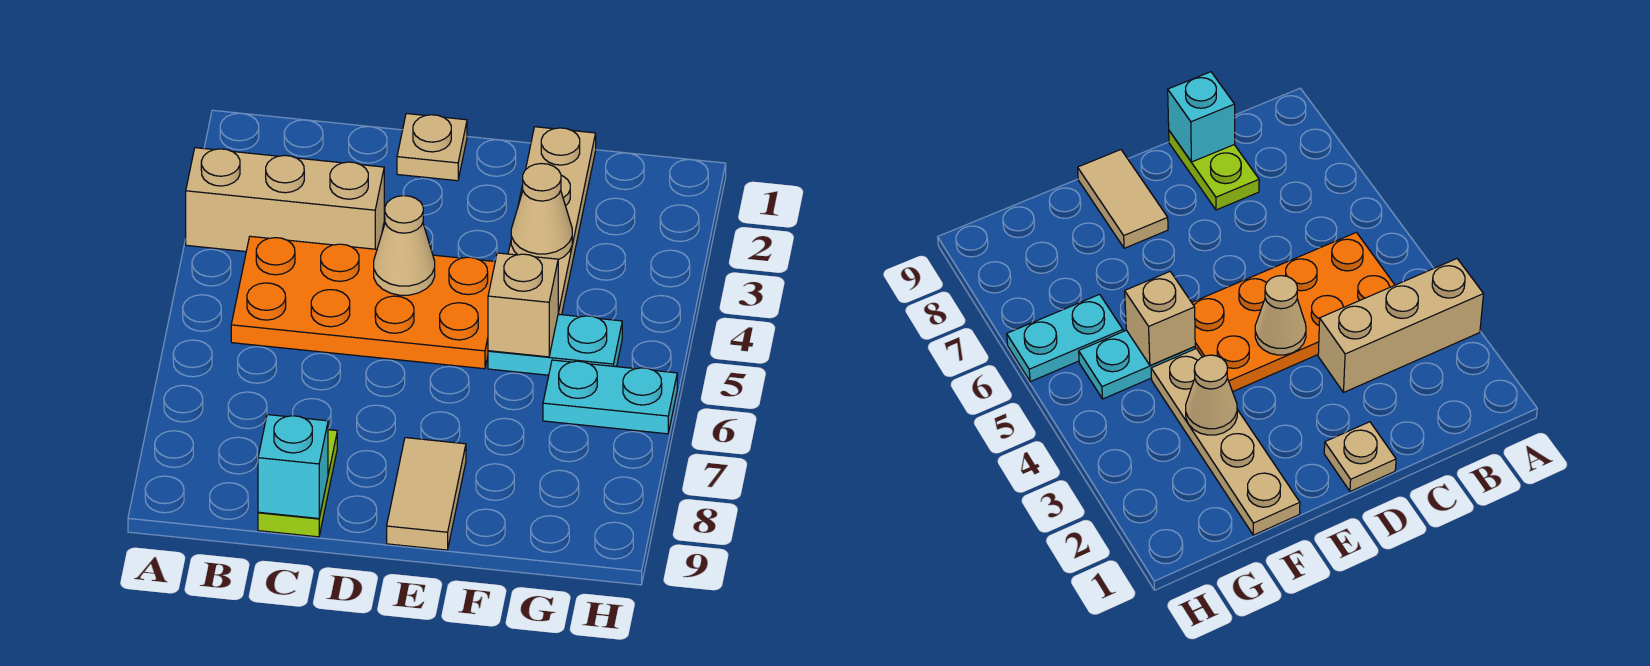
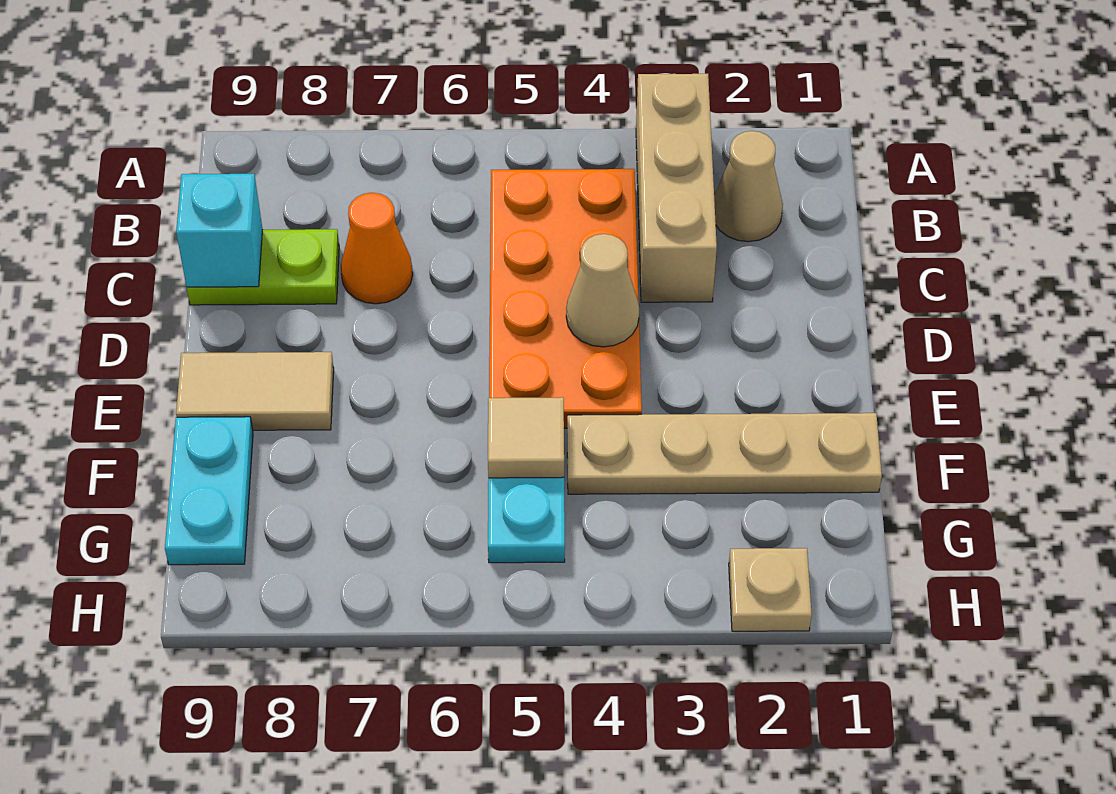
none -> orange cone C7 level 1
tan plate D1 level 1 -> tan plate H2 level 1
tan cone F3 level 2 -> tan cone B2 level 1
tan brick F5 level 2 -> tan tile F5 level 2
cyan plate G6:H6 level 1 -> cyan plate F9:G9 level 1

